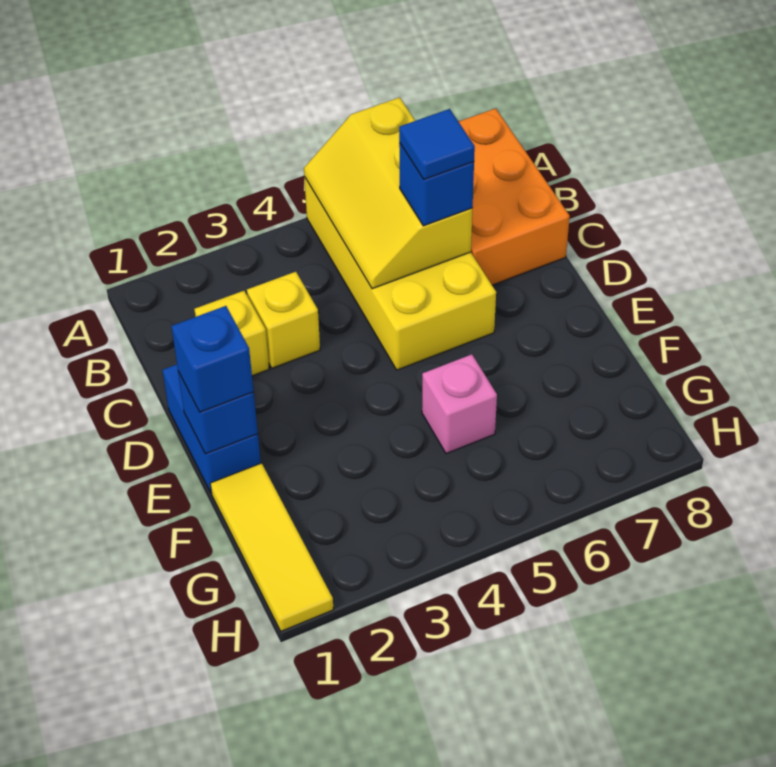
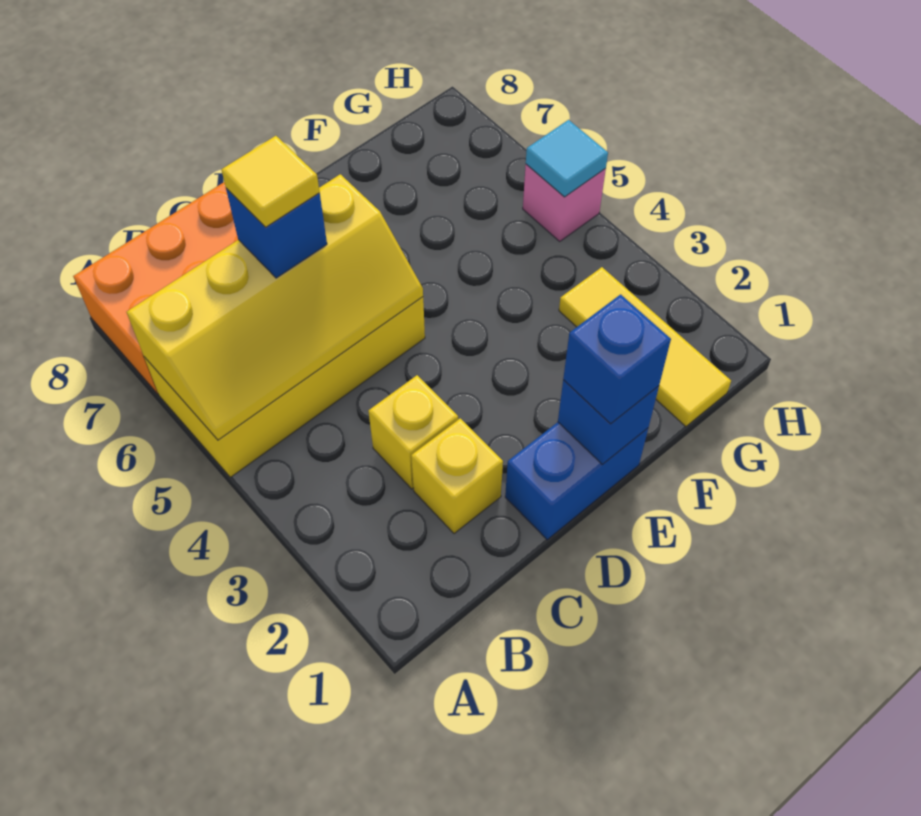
yellow slope A5:C6 level 2 top 6 -> yellow slope A5:D6 level 2 top 6
blue tile C6 level 4 -> yellow tile C6 level 4
yellow tile F1:H1 level 1 -> yellow tile G1:G3 level 1
pink brick F5 level 1 -> pink brick H5 level 1
none -> cyan tile H5 level 2

